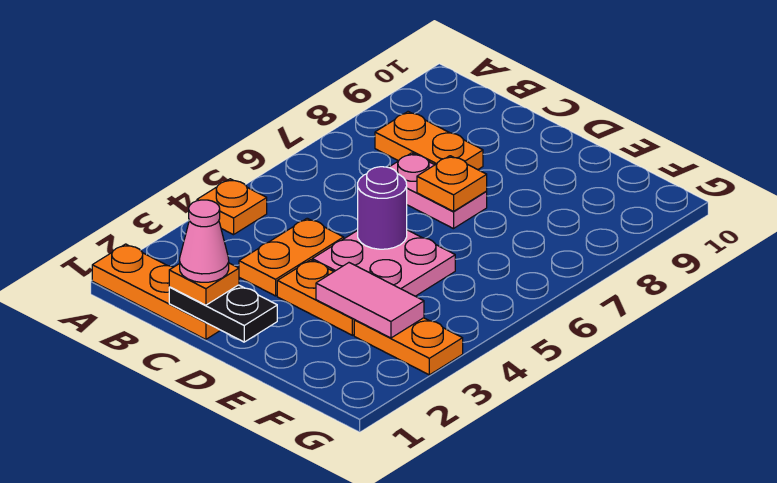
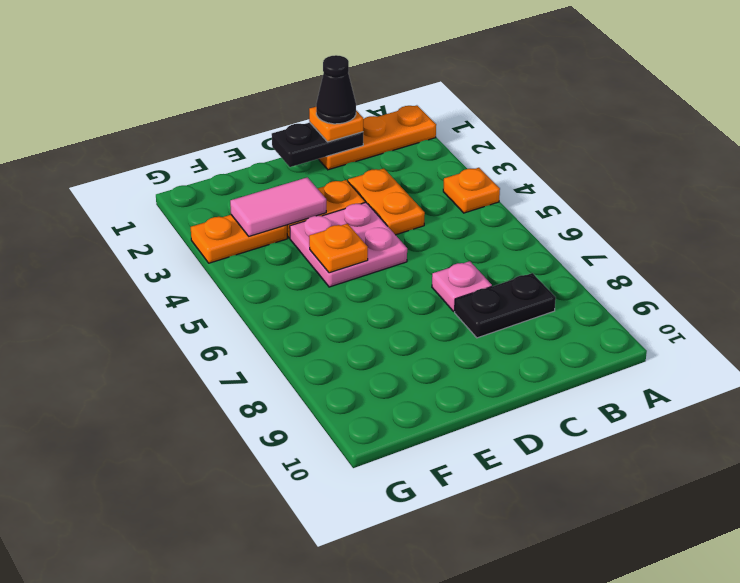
orange plate B8:C8 level 1 -> black plate B8:C8 level 1
pink cone C1 level 4 -> black cone C1 level 4
pink plate C7:D7 level 1 -> pink plate C7 level 1
purple round brick D5 level 2 -> none
orange plate D7 level 2 -> orange plate E5 level 2

